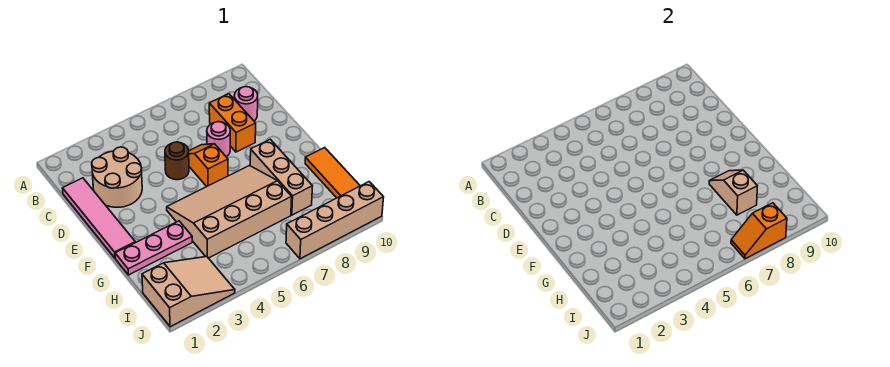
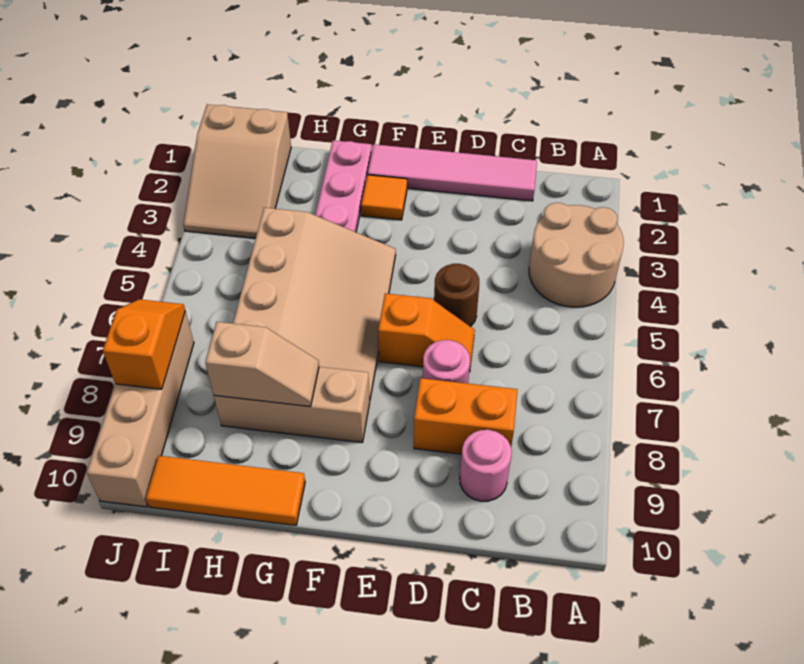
tan round brick C2:D3 level 1 -> tan round brick A3:B4 level 1
none -> orange tile F2 level 1

